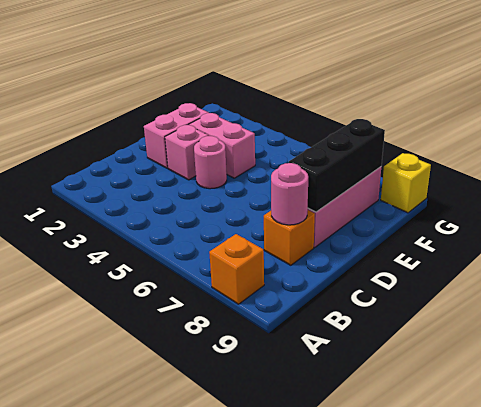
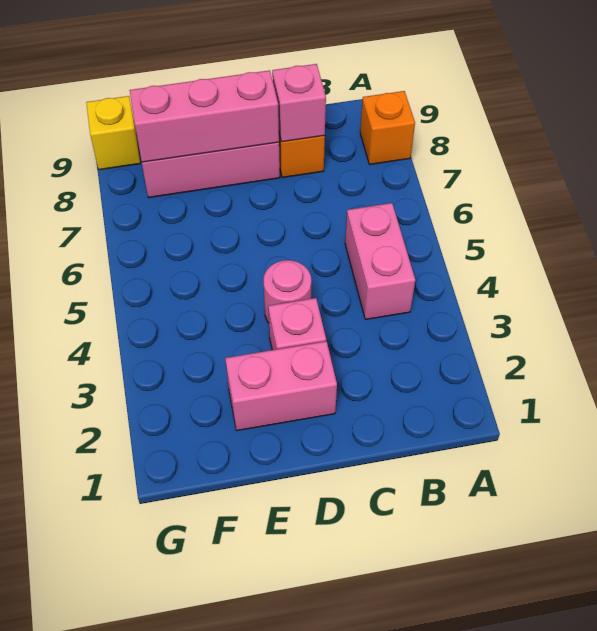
pink round brick C8 level 2 -> pink brick C8 level 2
black brick D8:F8 level 2 -> pink brick D8:F8 level 2
pink brick E3:E4 level 1 -> pink brick B4:B5 level 1

